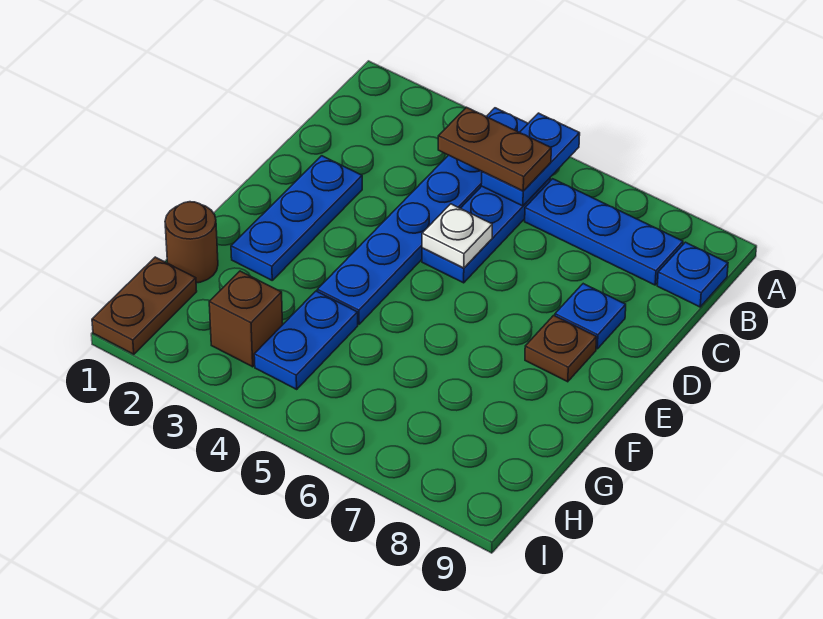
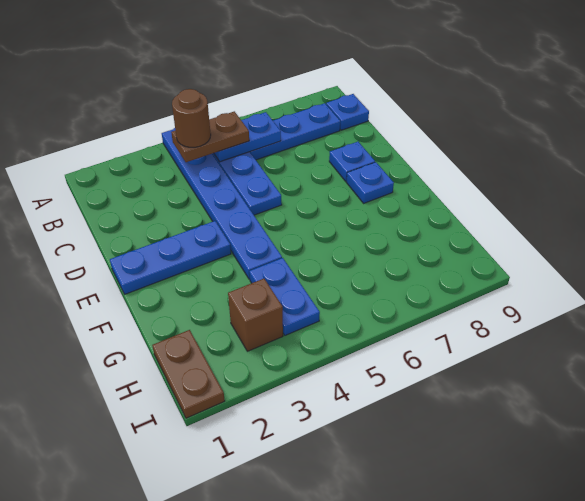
blue plate A5:B5 level 2 -> blue plate B5:B6 level 2
blue plate D2:F2 level 1 -> blue plate E1:E3 level 1
white plate D5 level 2 -> none
brown plate E8 level 1 -> blue plate E8 level 1
brown round brick G1 level 1 -> brown round brick B4 level 4

